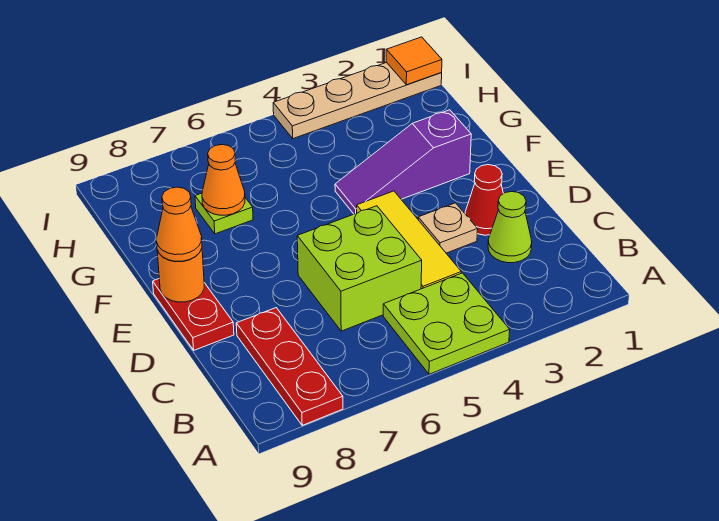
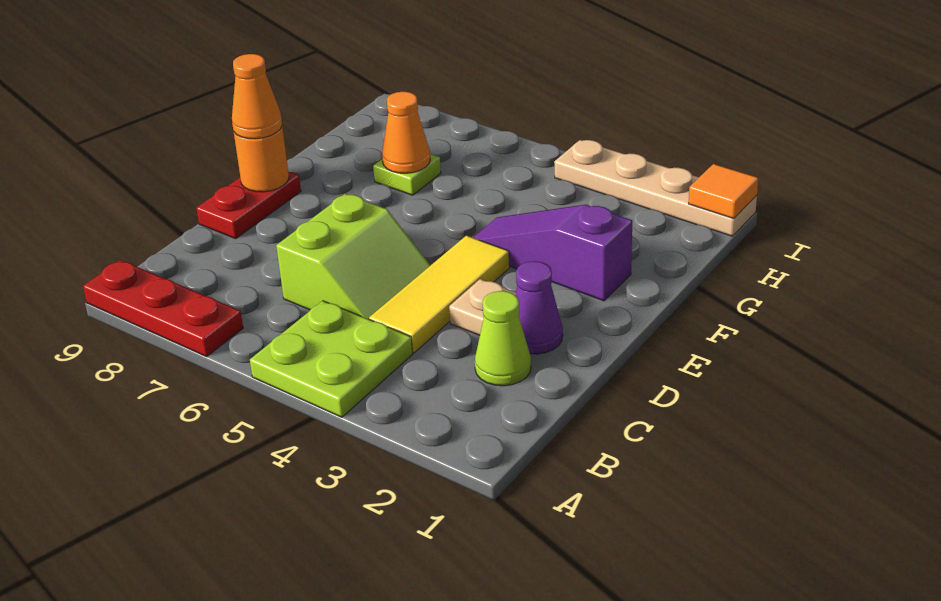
red plate A8:C8 level 1 -> red plate A7:A9 level 1
lime brick C5:D6 level 1 -> lime slope C5:D6 level 1 top 6
red cone D2 level 1 -> purple cone D2 level 1

